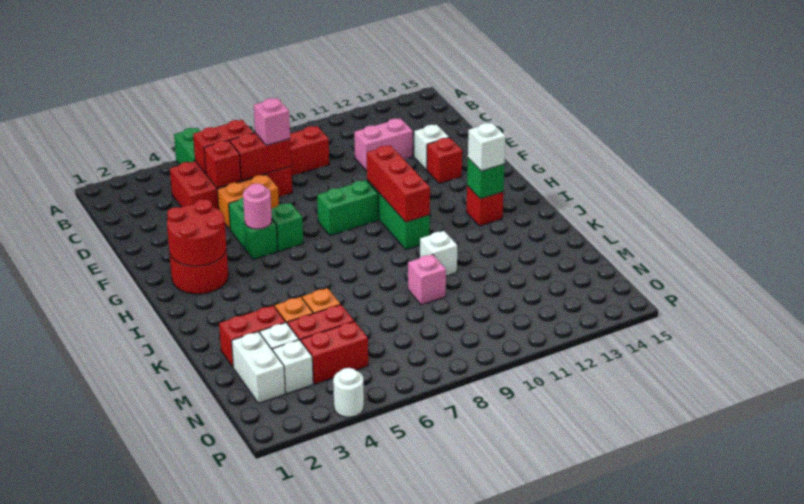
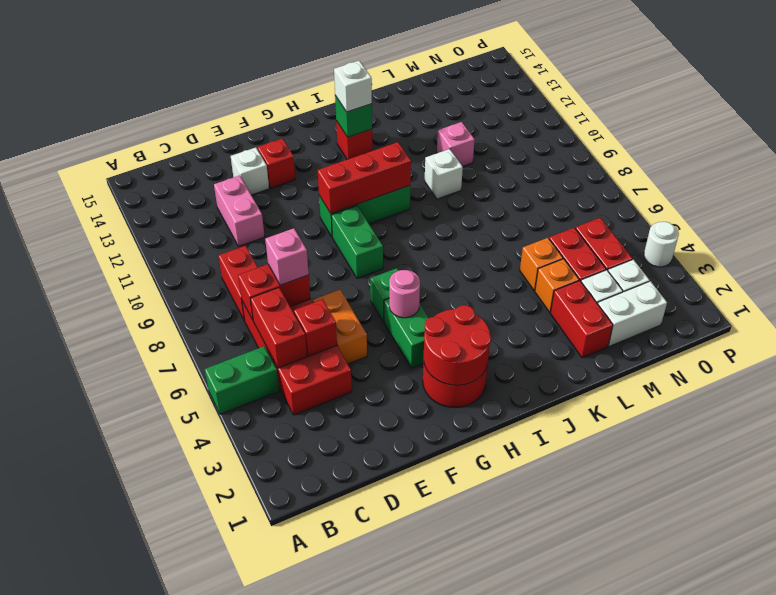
red brick D6:D7 level 2 -> red brick C7:D7 level 2
green brick F5:G5 level 1 -> green brick G4:G5 level 1
pink brick L9 level 1 -> pink brick L11 level 1

